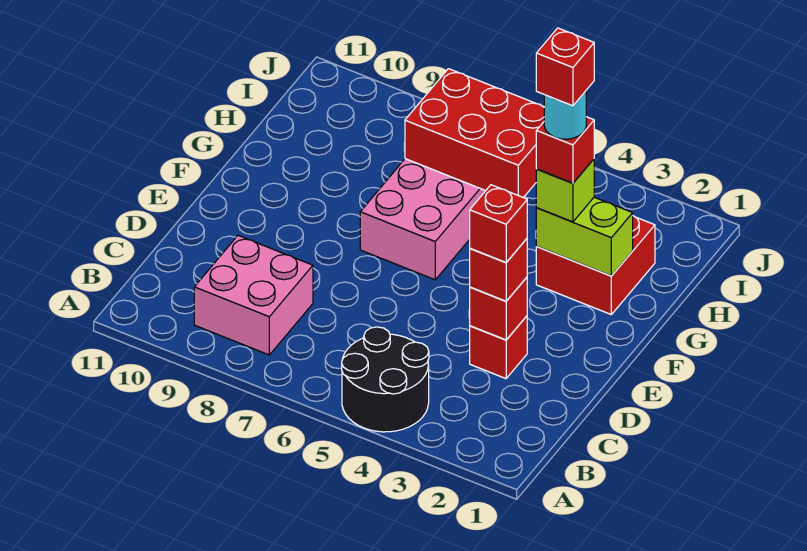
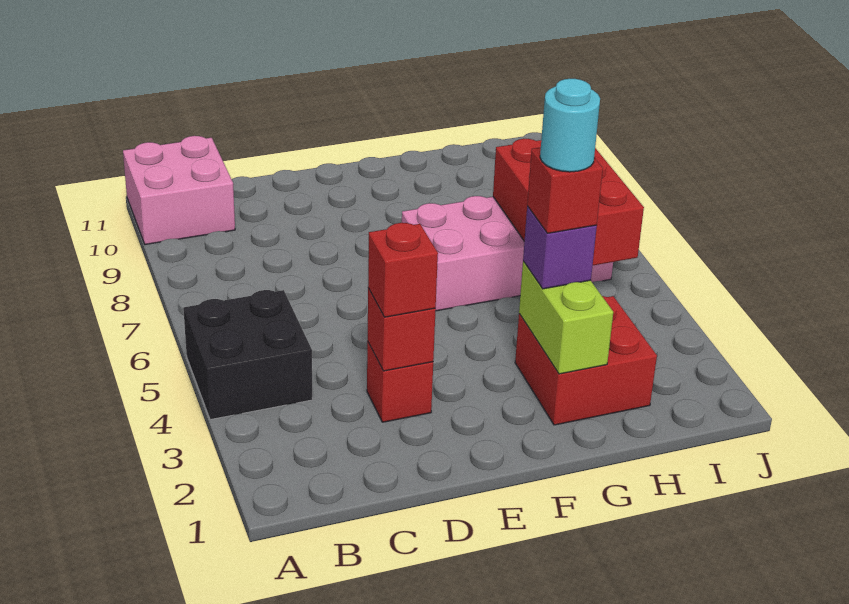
black round brick A4:B5 level 1 -> black brick A4:B5 level 1
pink brick B8:C9 level 1 -> pink brick A10:B11 level 1
red brick D3 level 4 -> none
lime brick G3 level 3 -> purple brick G3 level 3
red brick G3 level 6 -> none

